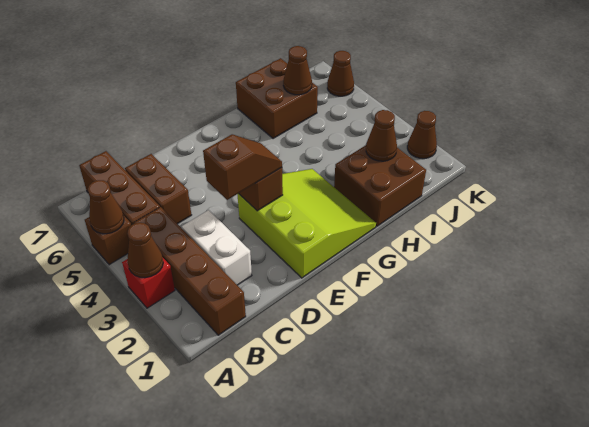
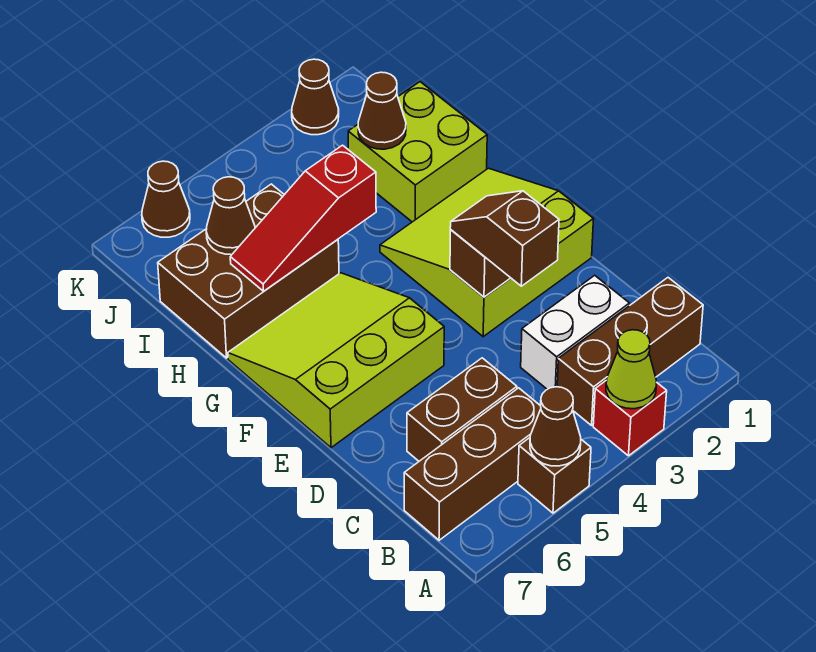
brown cone A3 level 2 -> lime cone A3 level 2
brown brick B1:B4 level 1 -> brown brick B1:B3 level 1
none -> lime slope E5:G7 level 1 top E
brown brick H1:I2 level 1 -> lime brick H1:I2 level 1
none -> red slope H4:H6 level 2 top 4
brown brick H6:I7 level 1 -> brown brick H5:I7 level 1

